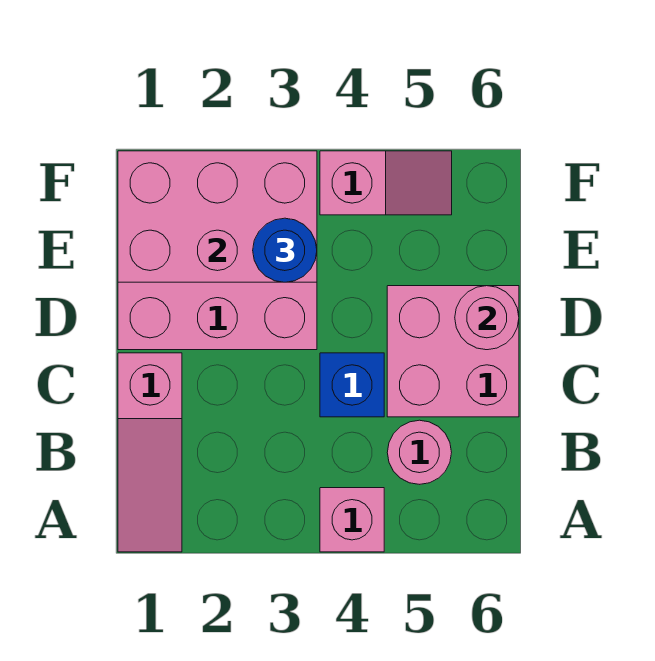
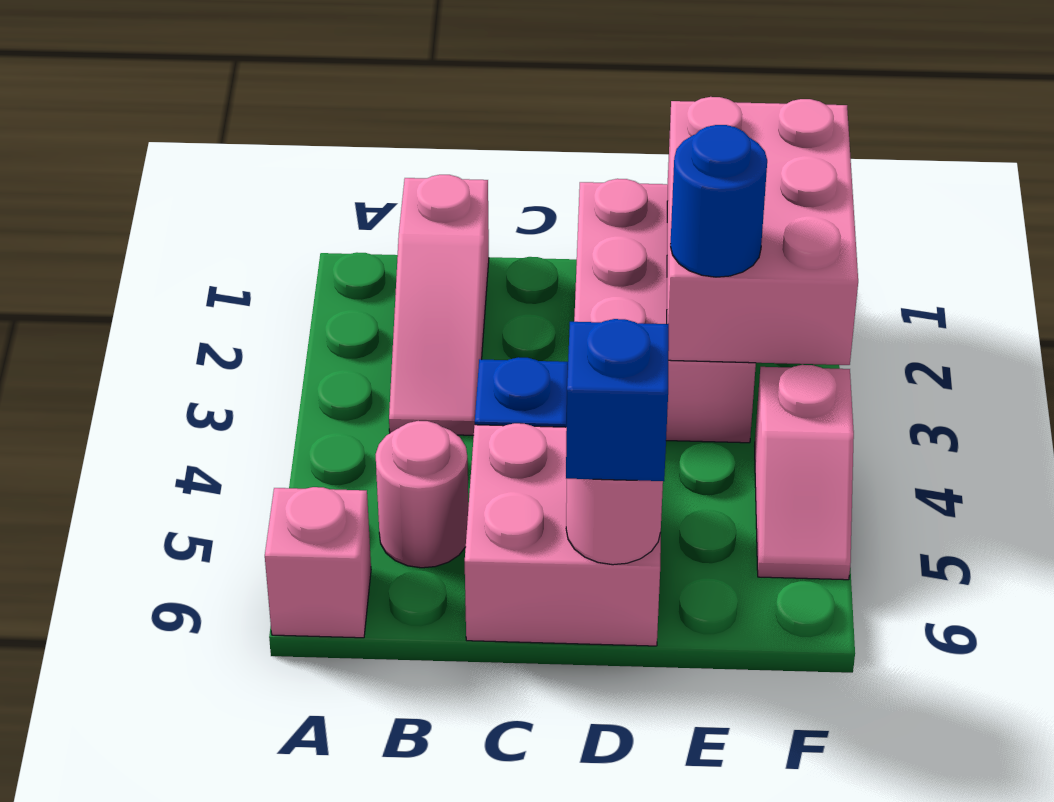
pink slope A1:C1 level 1 top C -> pink slope B1:B3 level 1 top 1
pink brick A4 level 1 -> pink brick A6 level 1
none -> blue brick D6 level 3

